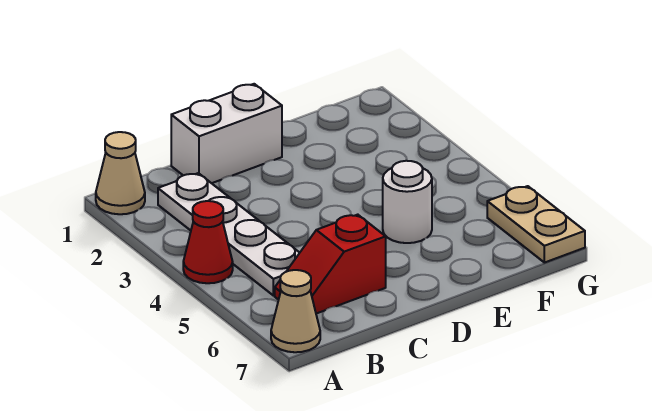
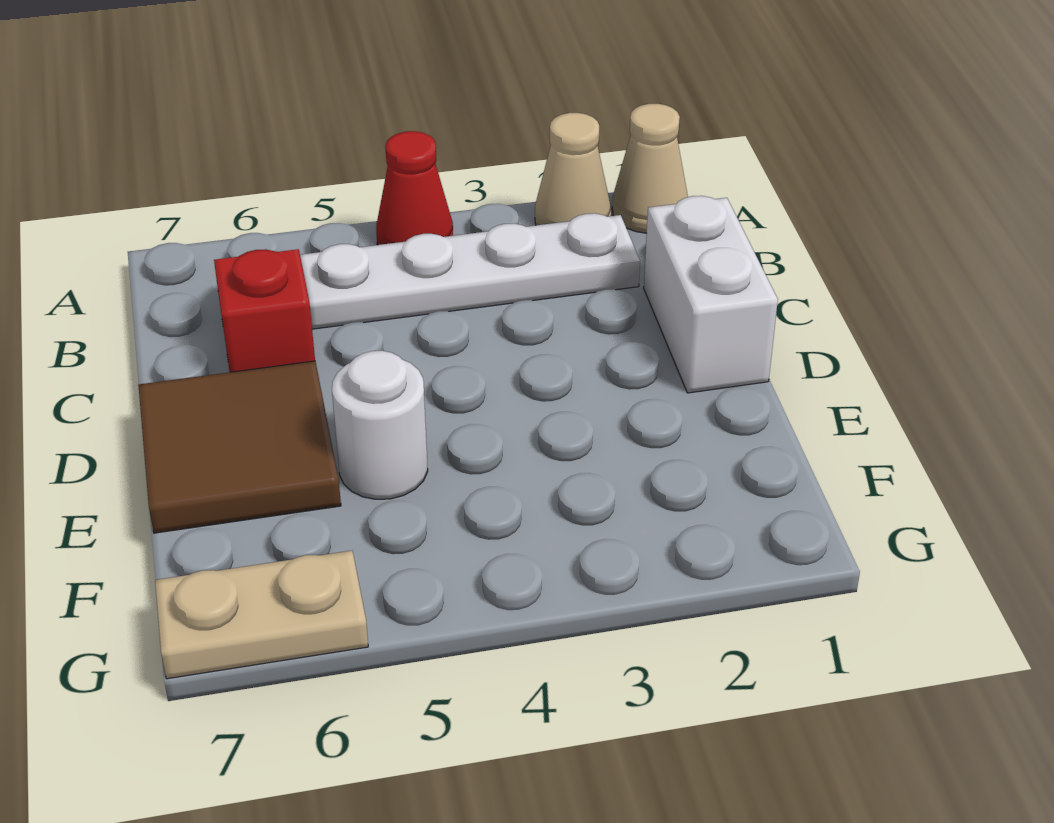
tan cone A7 level 1 -> tan cone A2 level 1
none -> brown tile D6:E7 level 1

